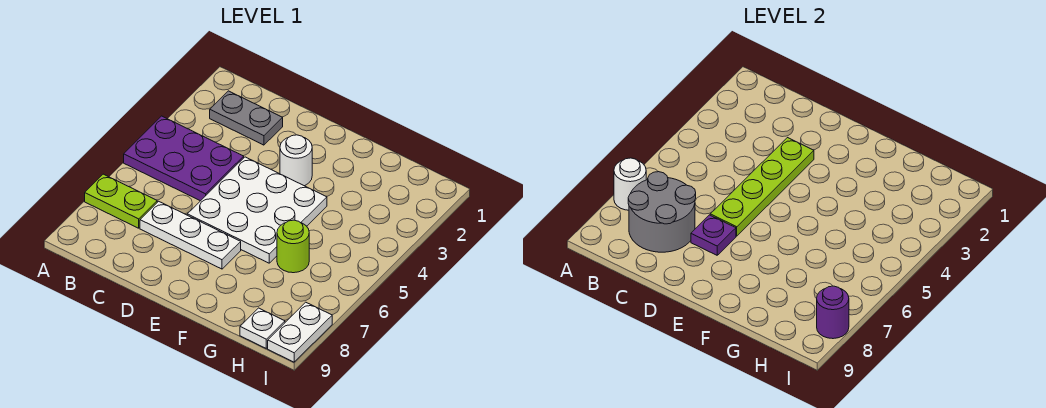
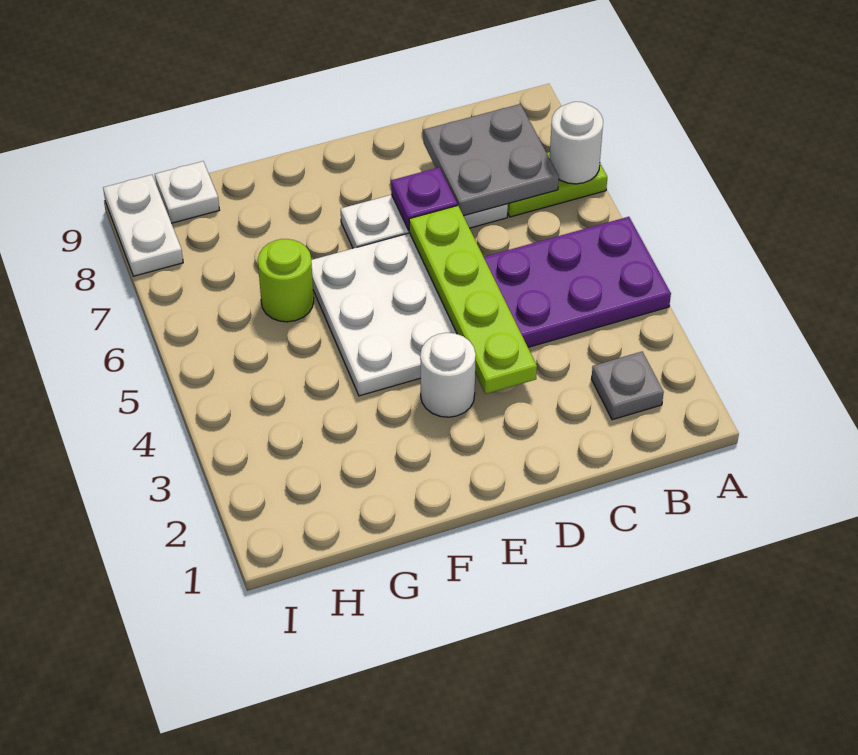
grey plate B2:C2 level 1 -> grey plate B2 level 1
grey round brick B7:C8 level 2 -> grey plate B7:C8 level 2
purple round brick I8 level 2 -> none

